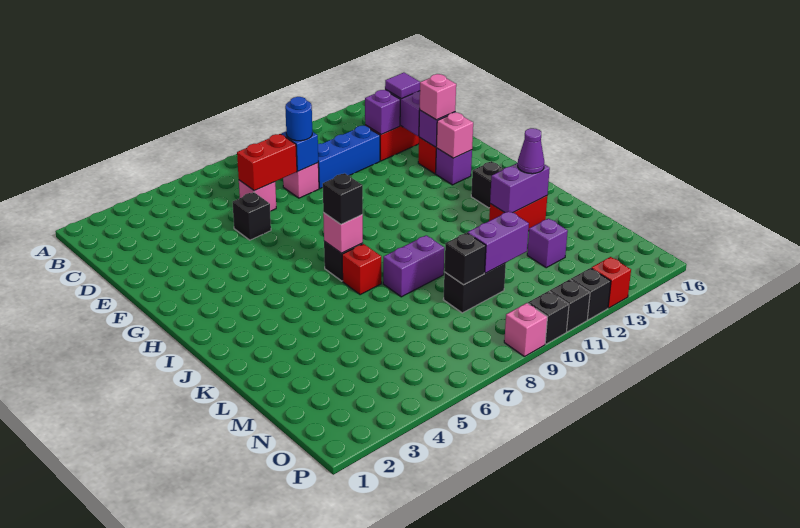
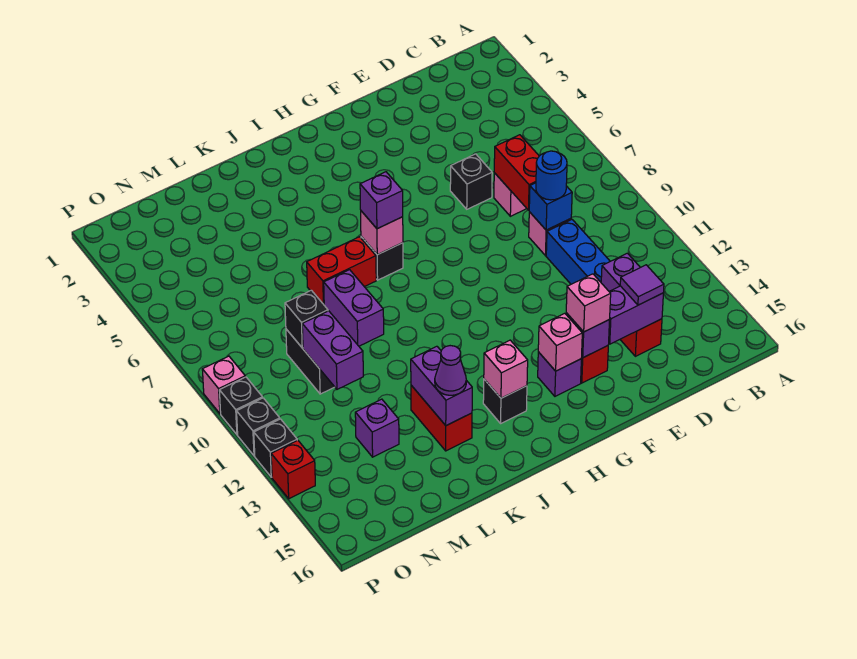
black brick I7 level 3 -> purple brick I7 level 3
none -> pink brick I14 level 2
red brick J7 level 1 -> red brick J7:K7 level 1

